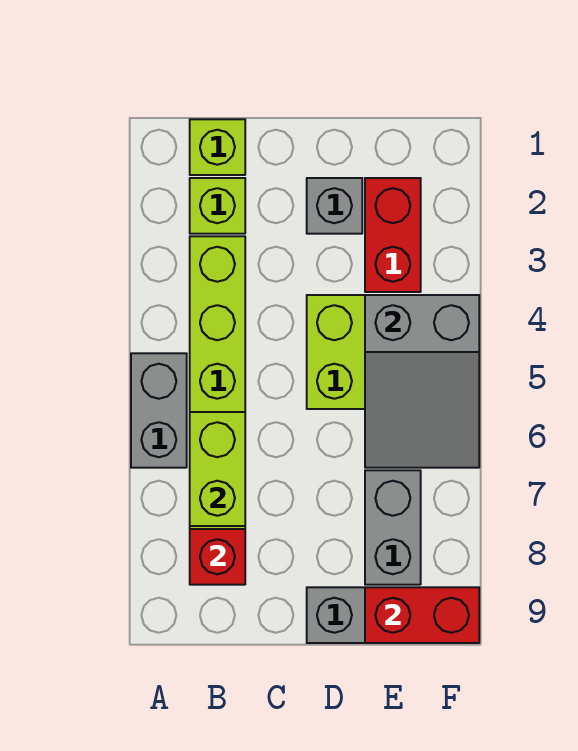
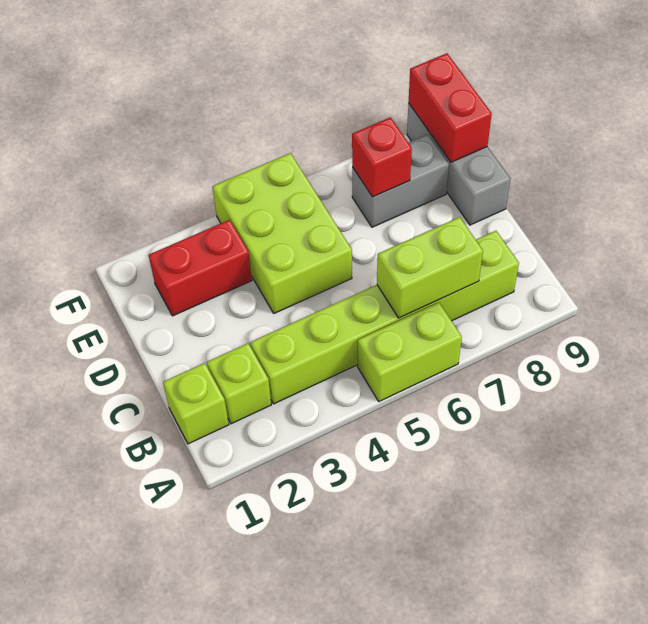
grey brick A5:A6 level 1 -> lime brick A5:A6 level 1
red brick B8 level 2 -> red brick E7 level 2
grey brick D2 level 1 -> none
grey slope E4:F6 level 2 top 4 -> none

